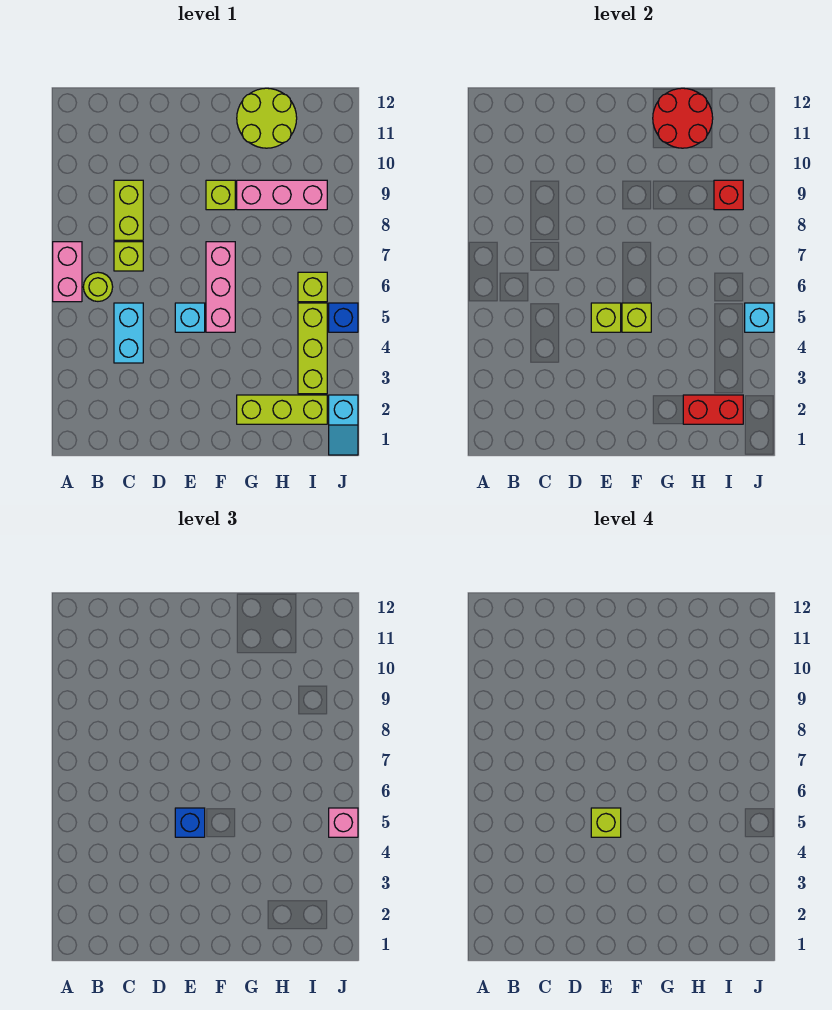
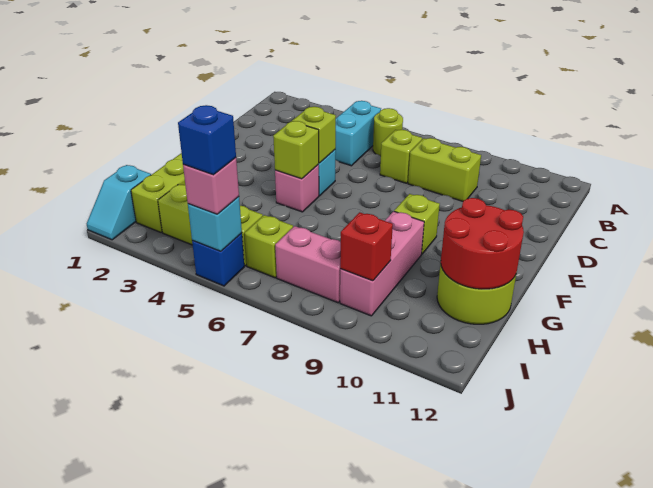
pink brick A6:A7 level 1 -> pink brick I7:I8 level 1
cyan brick C4:C5 level 1 -> cyan brick B5:C5 level 1
blue brick E5 level 3 -> blue brick J5 level 4
lime brick E5 level 4 -> none
pink brick F5:F7 level 1 -> pink brick F5 level 1
red brick H2:I2 level 2 -> none
cyan slope J1:J2 level 1 top 2 -> cyan slope I1:J1 level 1 top I

